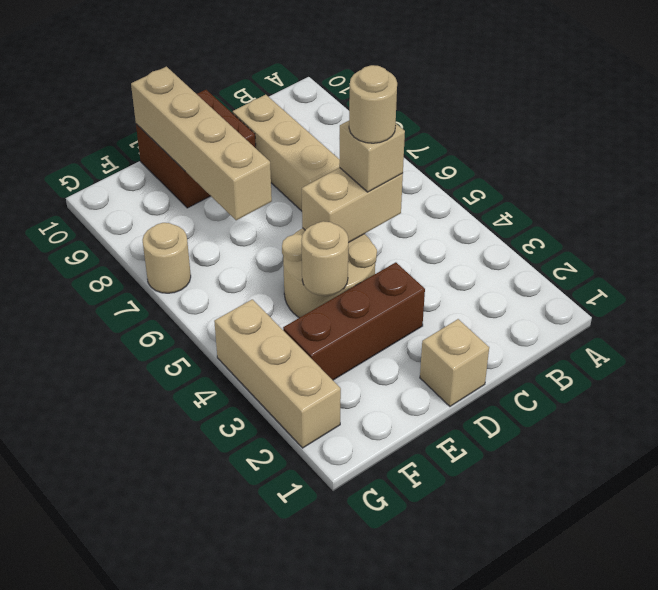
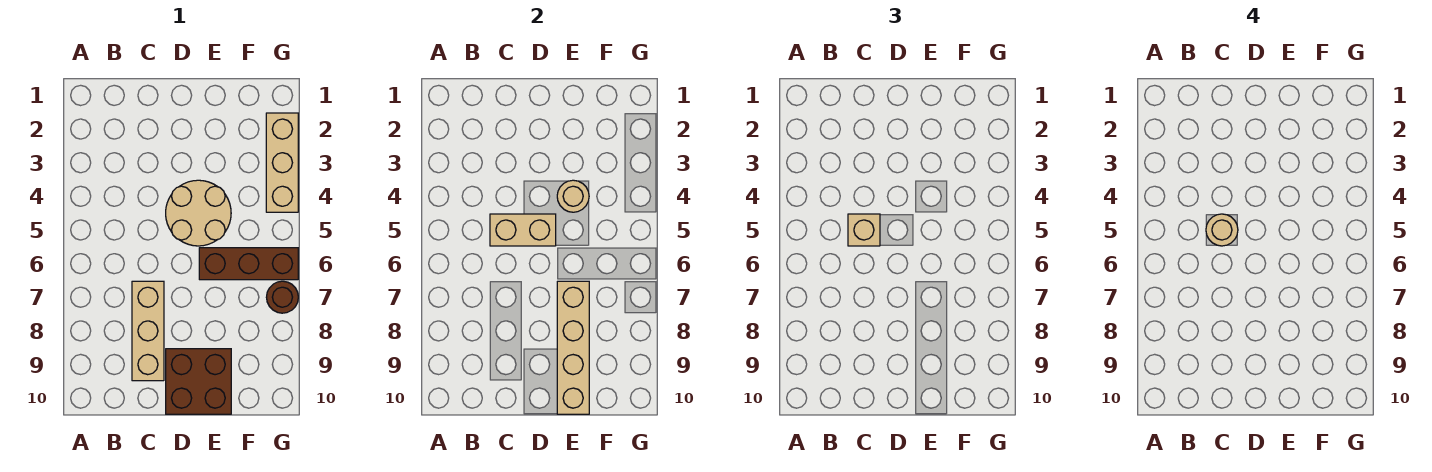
tan brick D1 level 1 -> none
brown brick D3:F3 level 1 -> brown brick E6:G6 level 1
tan round brick G7 level 1 -> brown round brick G7 level 1

